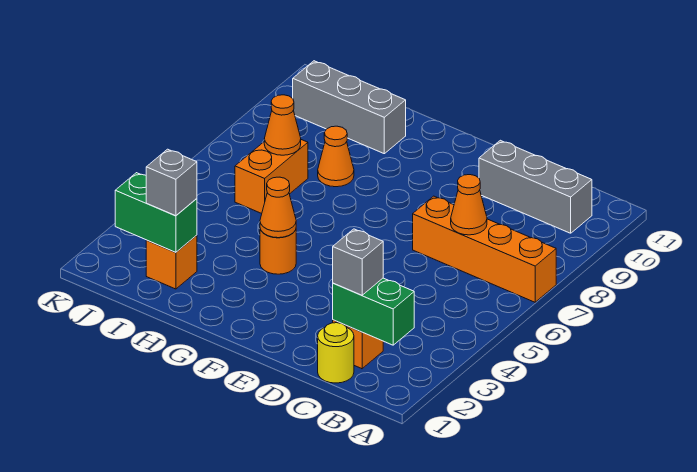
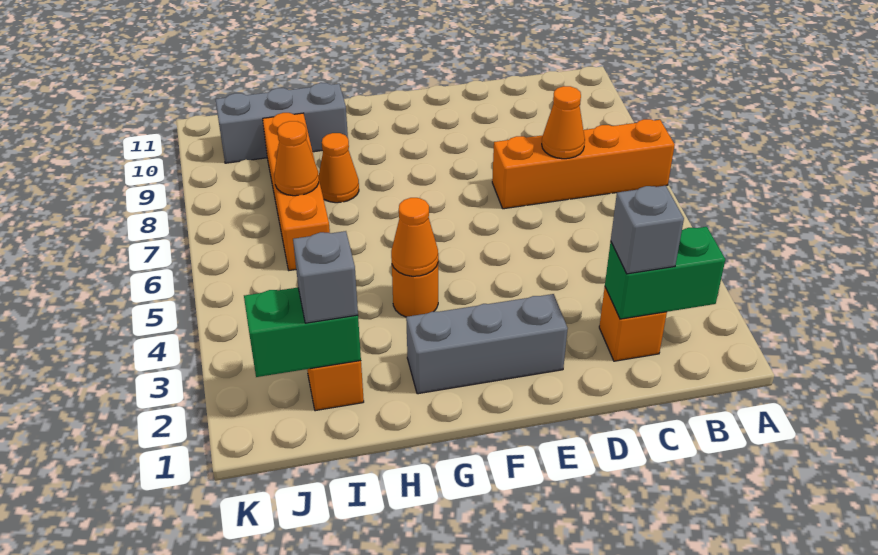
grey brick B10:D10 level 1 -> grey brick E2:G2 level 1
yellow round brick C1 level 1 -> none
orange brick I6:I7 level 1 -> orange brick I6:I9 level 1

